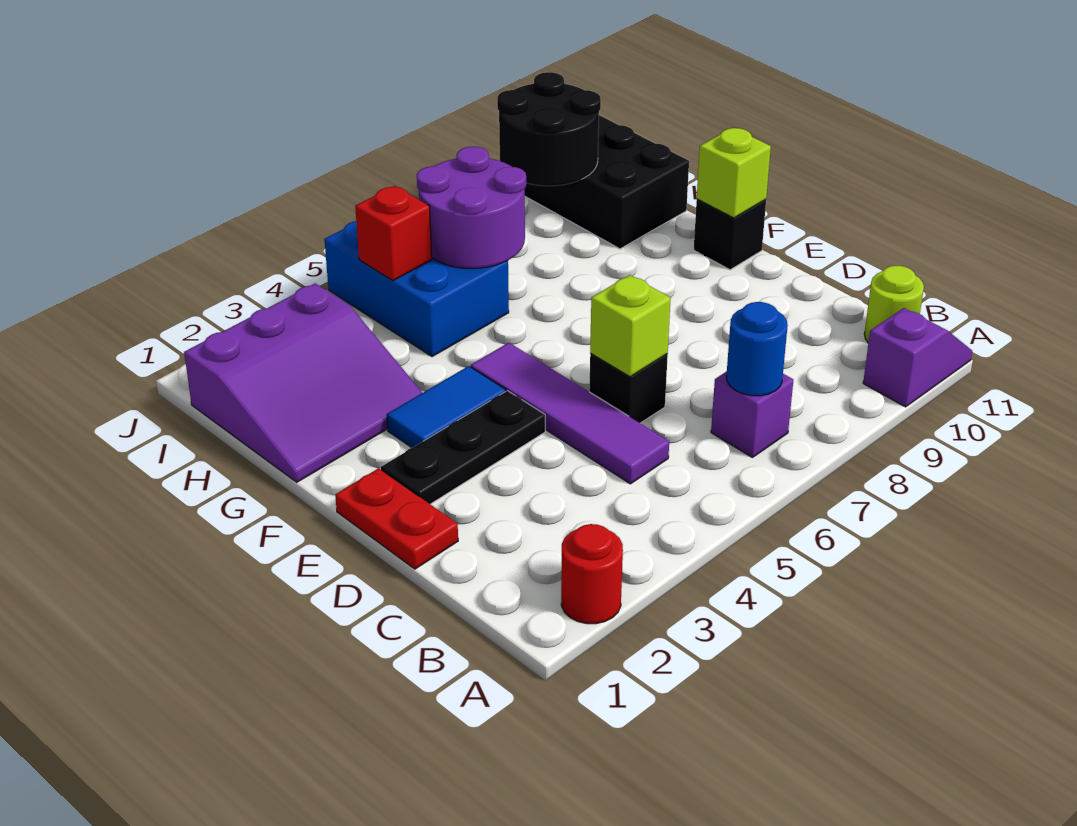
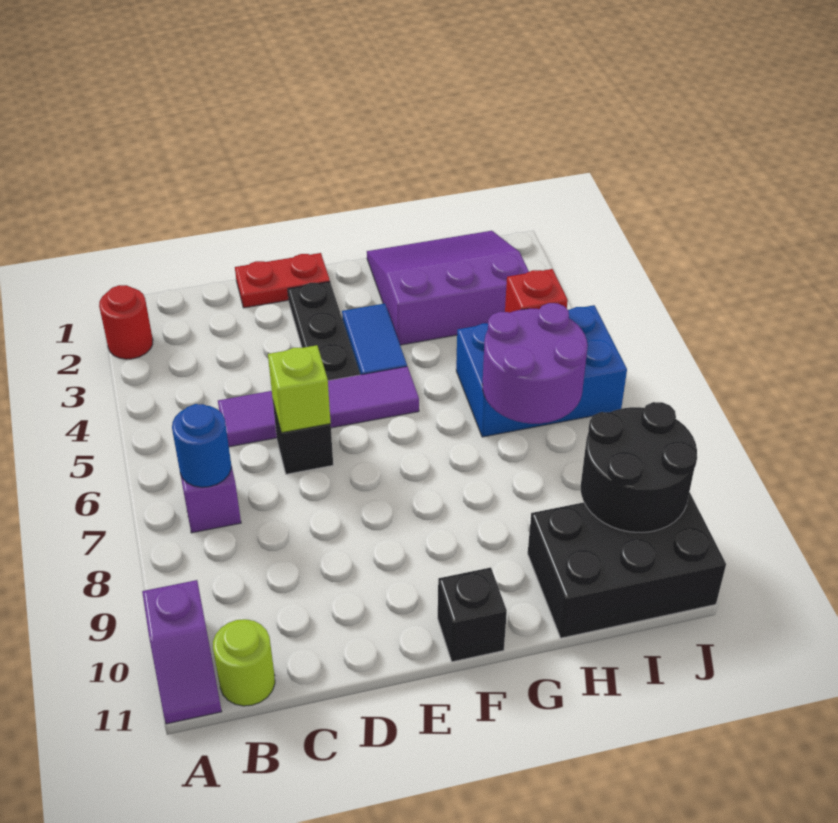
lime brick F11 level 2 -> none
purple slope G1:I3 level 1 top I -> purple slope G1:I3 level 1 top 3

